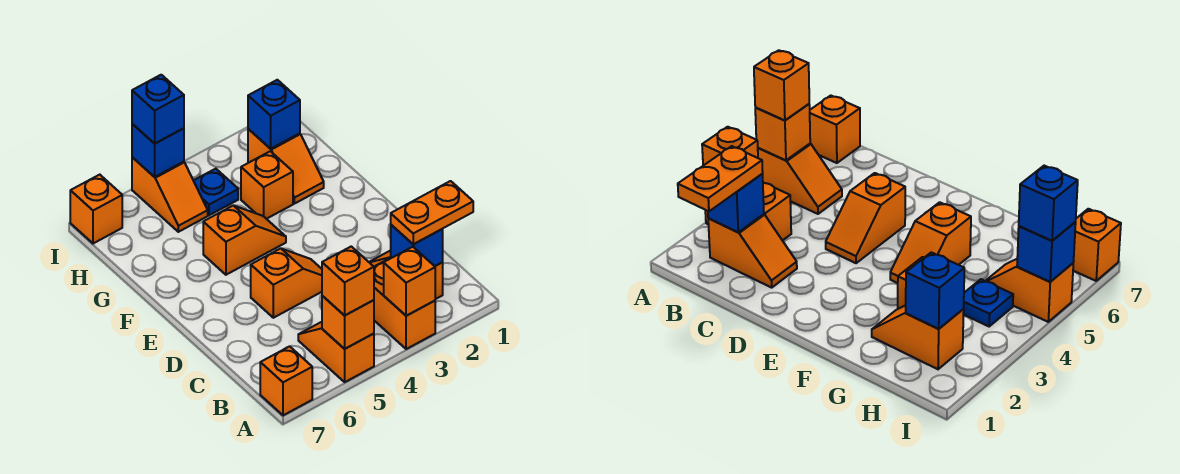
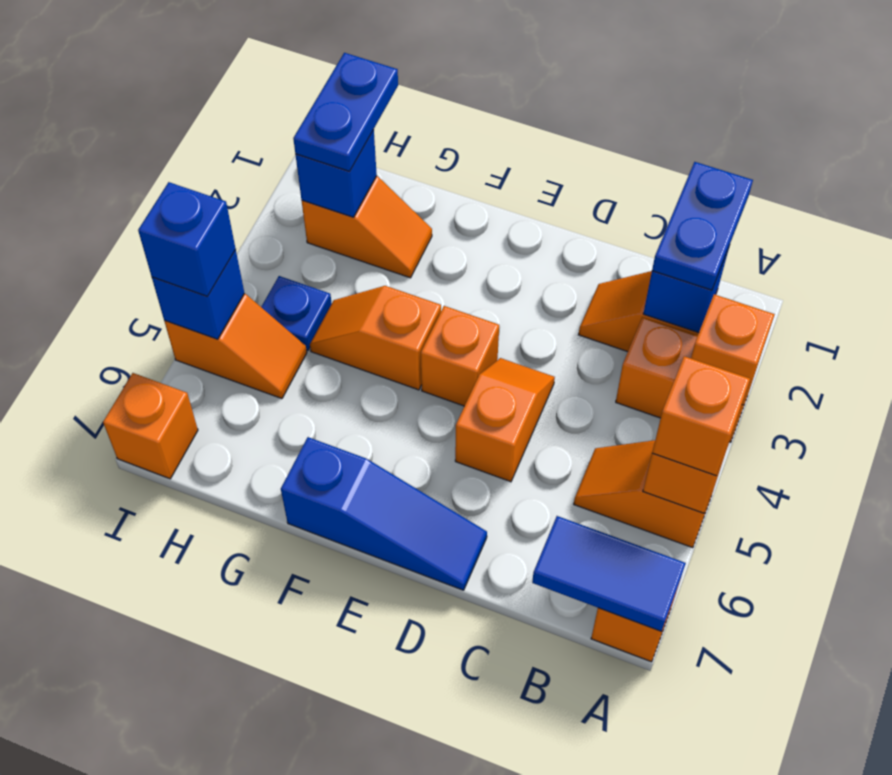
none -> blue tile A7:B7 level 2
orange plate B1:B2 level 3 -> blue plate B1:B2 level 3
none -> blue slope D7:F7 level 1 top F
orange slope F4:F5 level 1 top 5 -> orange slope F4:G4 level 1 top F
orange brick G3 level 1 -> orange brick E4 level 1
none -> blue plate H1:H2 level 3

